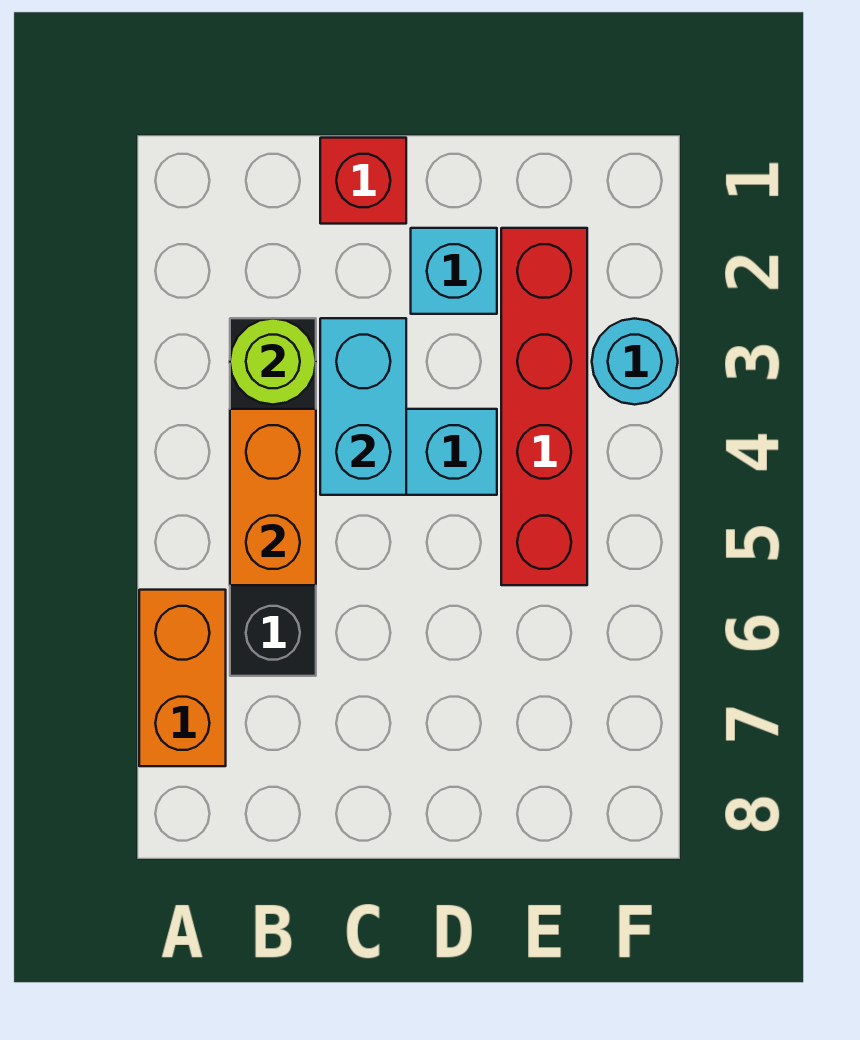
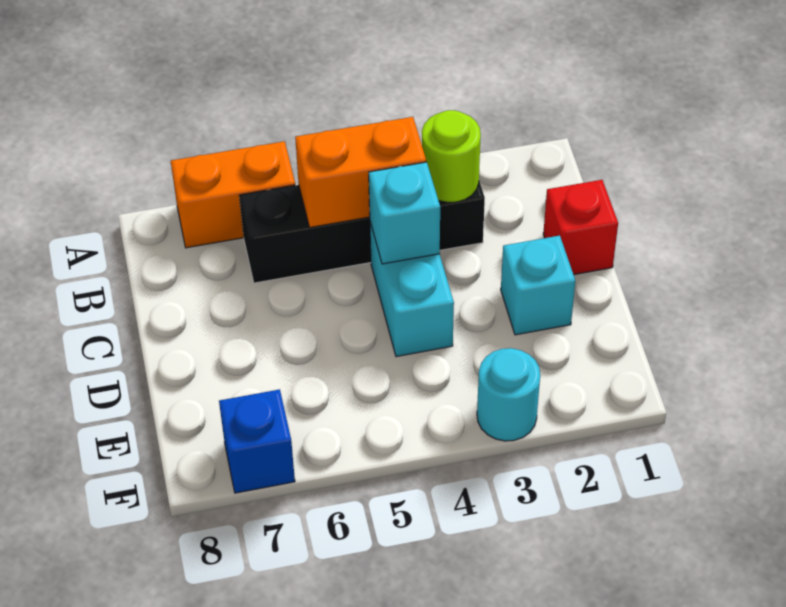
cyan brick C3:C4 level 2 -> cyan brick C4 level 2
red brick E2:E5 level 1 -> none
none -> blue brick F7 level 1

